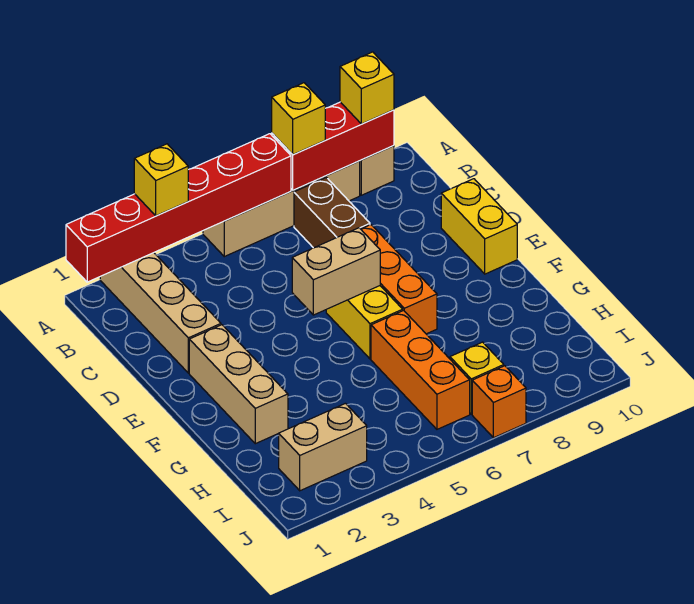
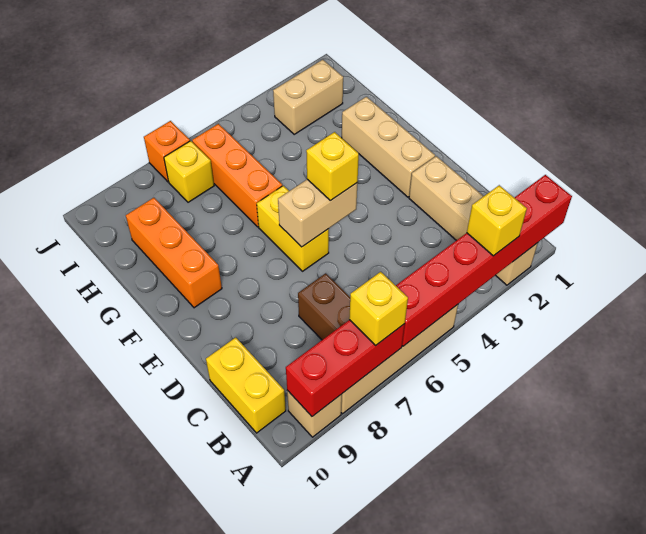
yellow brick A9 level 3 -> yellow brick E5 level 3
orange brick D7:F7 level 1 -> orange brick F9:H9 level 1
yellow brick D10:E10 level 1 -> yellow brick B10:C10 level 1

